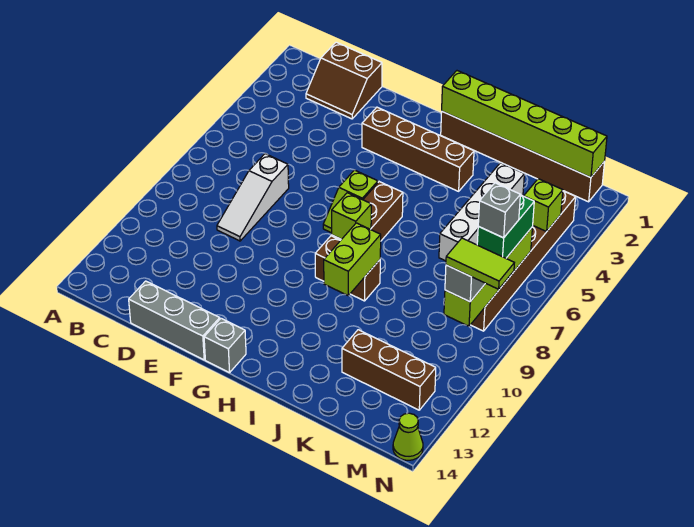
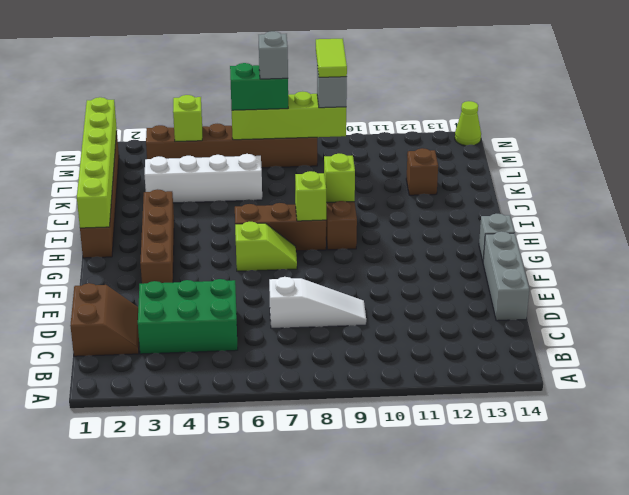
none -> green brick C3:D5 level 1
lime brick I9:I10 level 2 -> lime brick I9 level 2
brown brick K12:M12 level 1 -> brown brick K12 level 1

